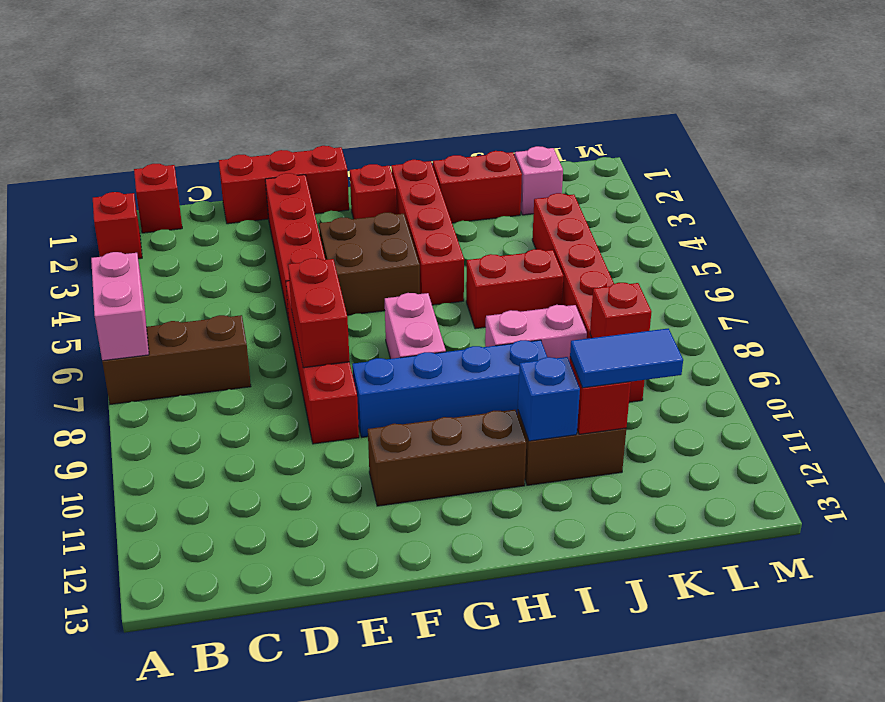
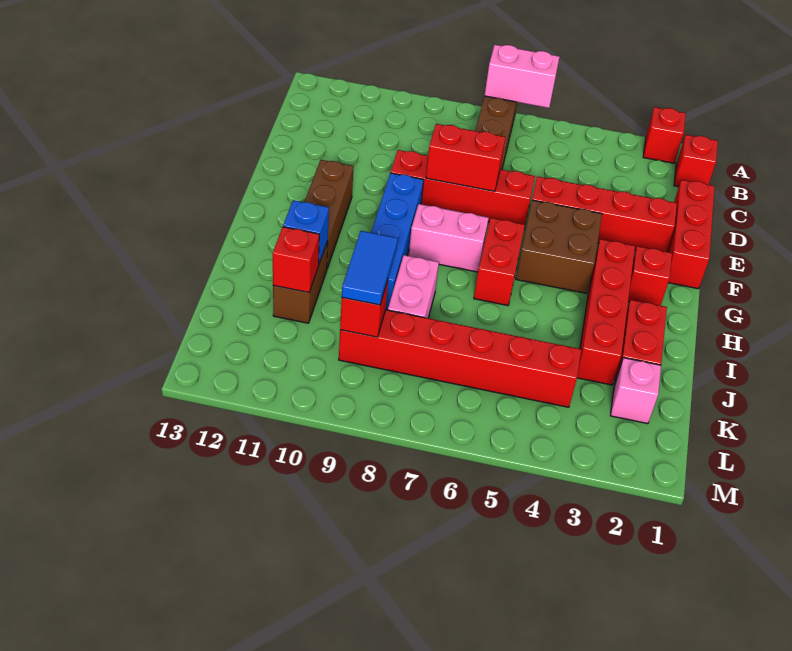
red brick H2:H5 level 1 -> red brick G3:J3 level 1
red brick I6:J6 level 1 -> red brick G6:H6 level 1
blue tile J11:K11 level 3 -> blue tile J9:K9 level 3

